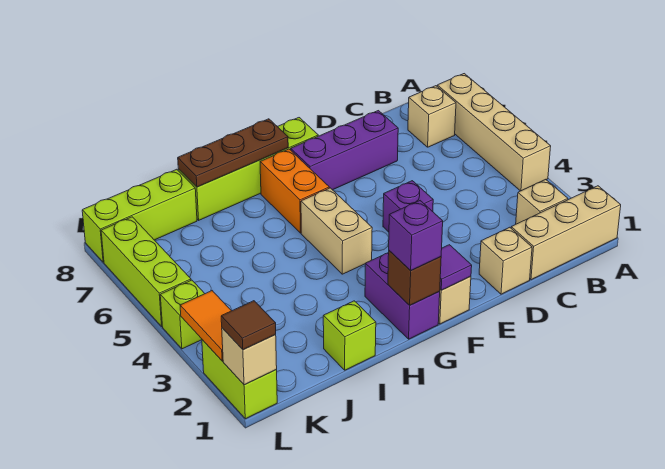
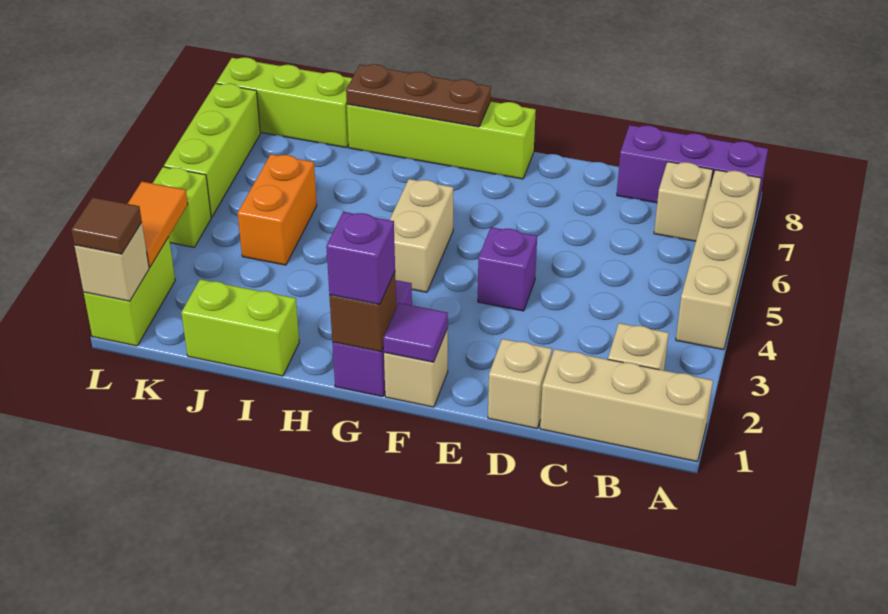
purple brick D7:F7 level 1 -> purple brick A8:C8 level 1
orange brick G6:G7 level 1 -> orange brick J4:J5 level 1
lime brick I1 level 1 -> lime brick I1:J1 level 1

